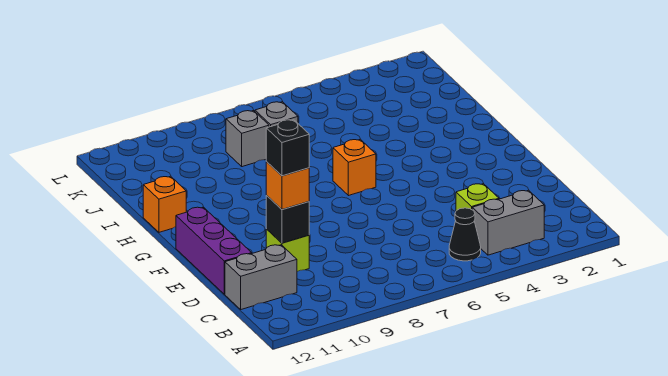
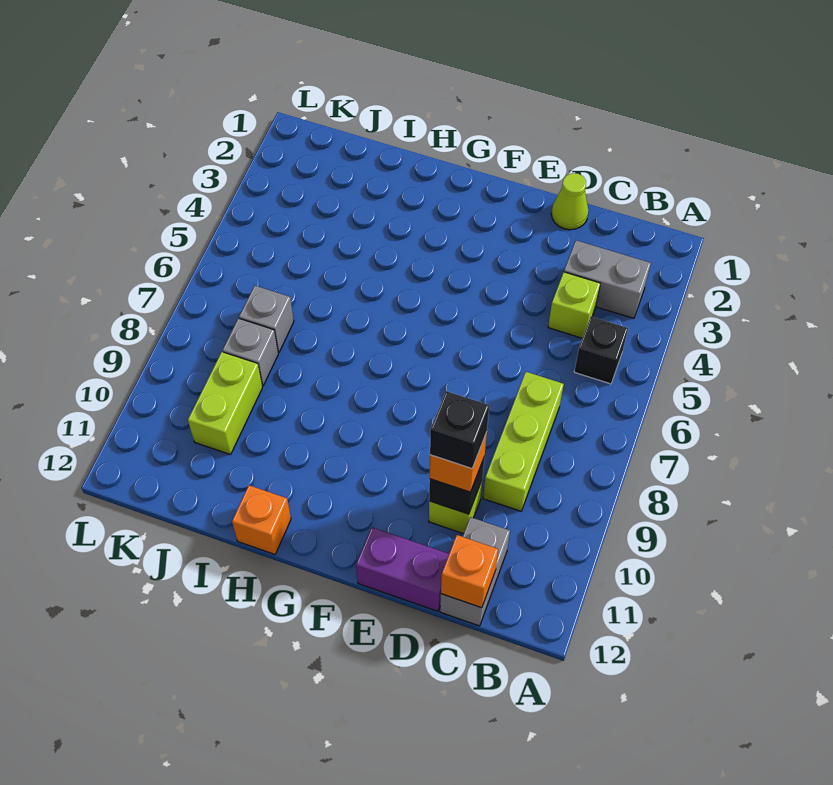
grey brick B3:B4 level 1 -> grey brick B3:C3 level 1
black cone B5 level 1 -> black brick B5 level 1
none -> lime brick C7:C9 level 1
none -> lime cone D1 level 1
purple brick D12:F12 level 1 -> purple brick D12:E12 level 1
orange brick G6 level 1 -> orange brick C12 level 2
none -> lime brick J9:J10 level 1

